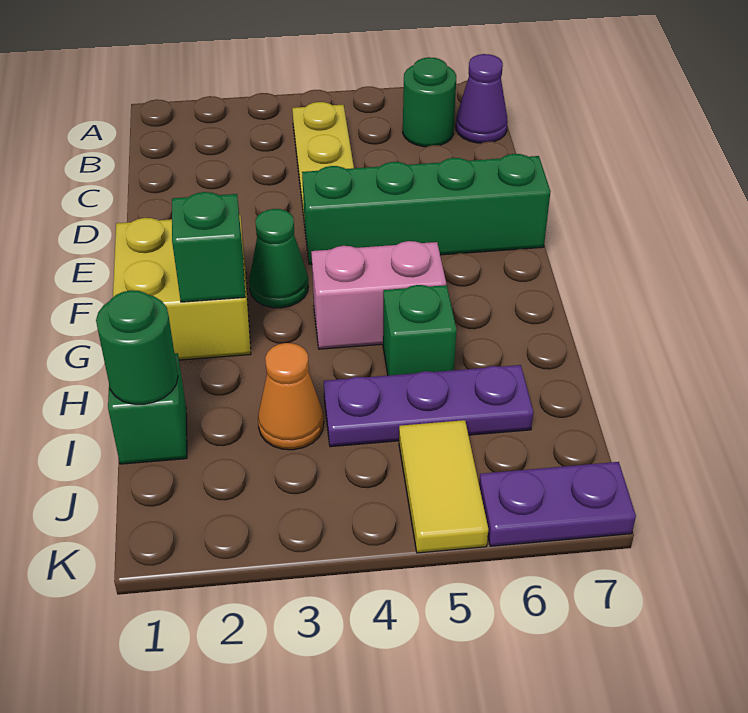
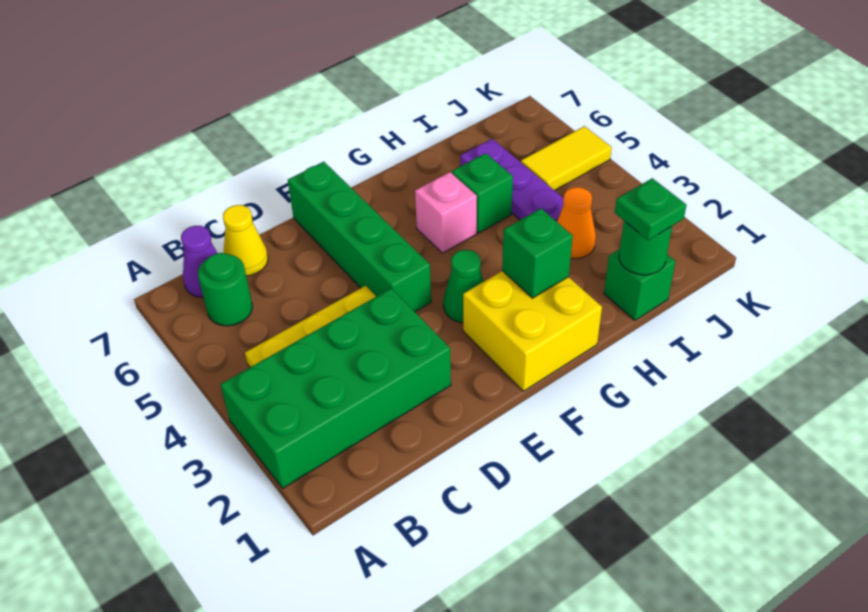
none -> green brick A2:D3 level 1
none -> yellow cone C7 level 1
pink brick G4:G5 level 1 -> pink brick G5 level 1
none -> green plate I1 level 3
purple plate K6:K7 level 1 -> none

